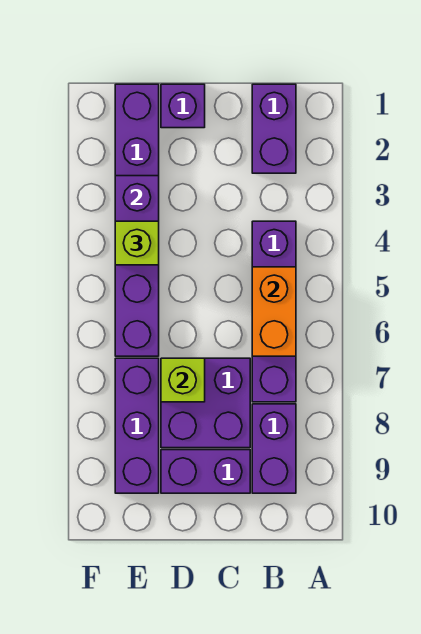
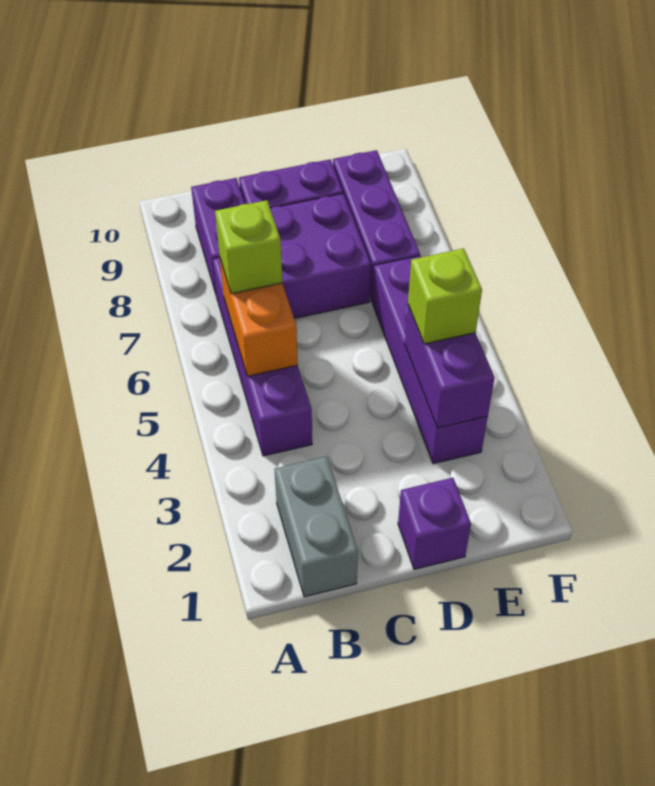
purple brick B1:B2 level 1 -> grey brick B1:B2 level 1
lime brick D7 level 2 -> lime brick B6 level 3
purple brick E1:E6 level 1 -> purple brick E3:E6 level 1

